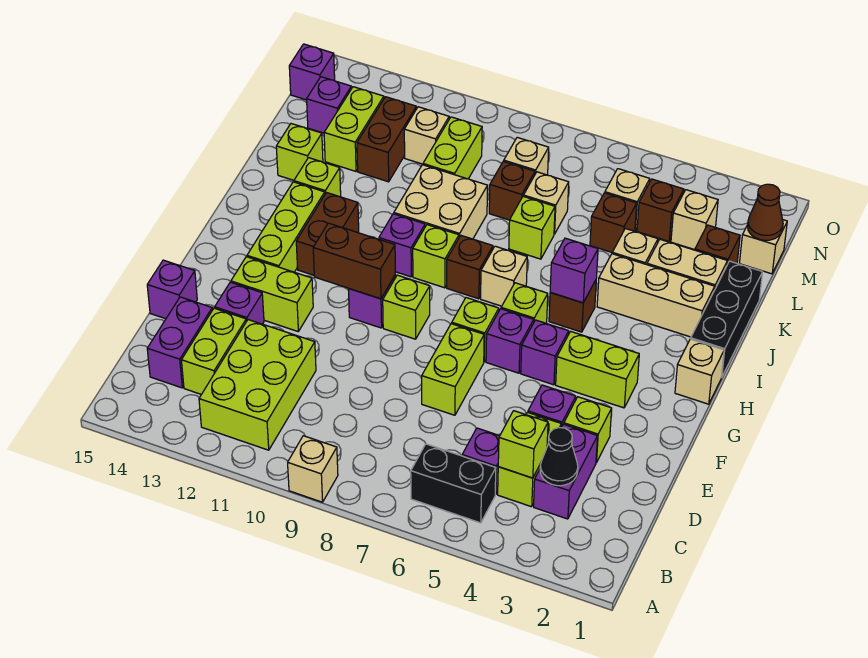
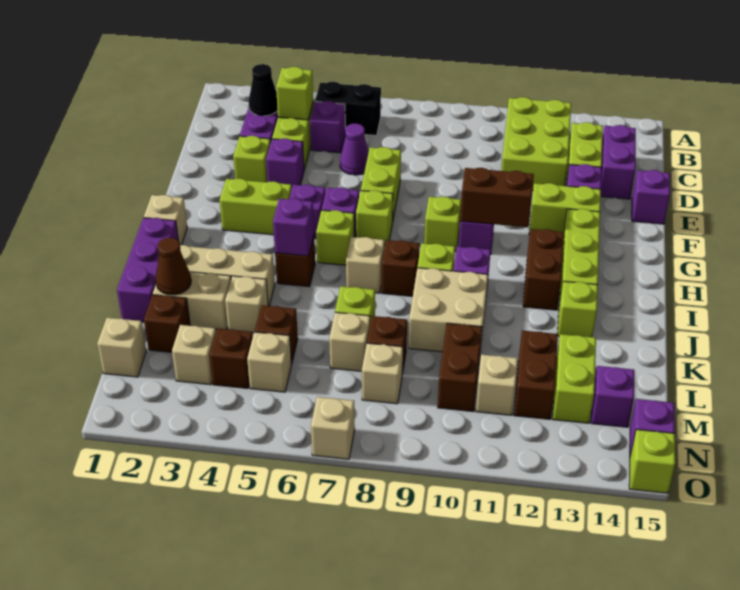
tan brick A9 level 1 -> tan brick O7 level 1
none -> purple cone D6 level 1
black brick I1:K1 level 1 -> purple brick I1:K1 level 1
lime brick K14 level 1 -> lime brick O15 level 1
lime brick L10:M10 level 1 -> brown brick L10:M10 level 1
brown cone M1 level 2 -> brown cone K2 level 2

